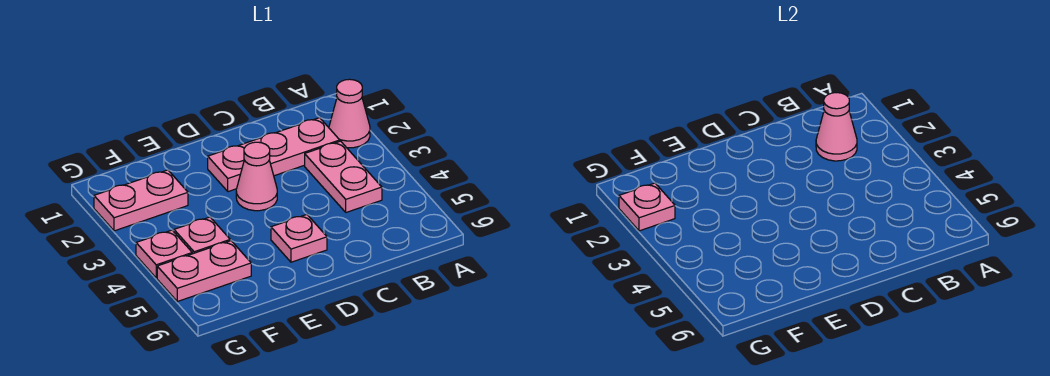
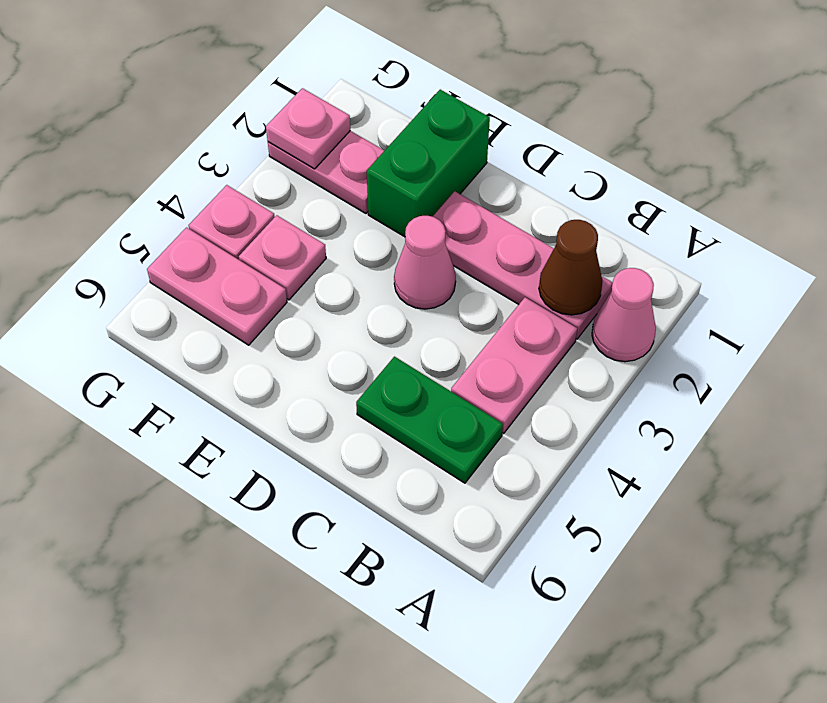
pink cone B2 level 2 -> brown cone B2 level 2
none -> green plate B5:C5 level 1
pink plate D5 level 1 -> none
none -> green brick E1:E2 level 1

